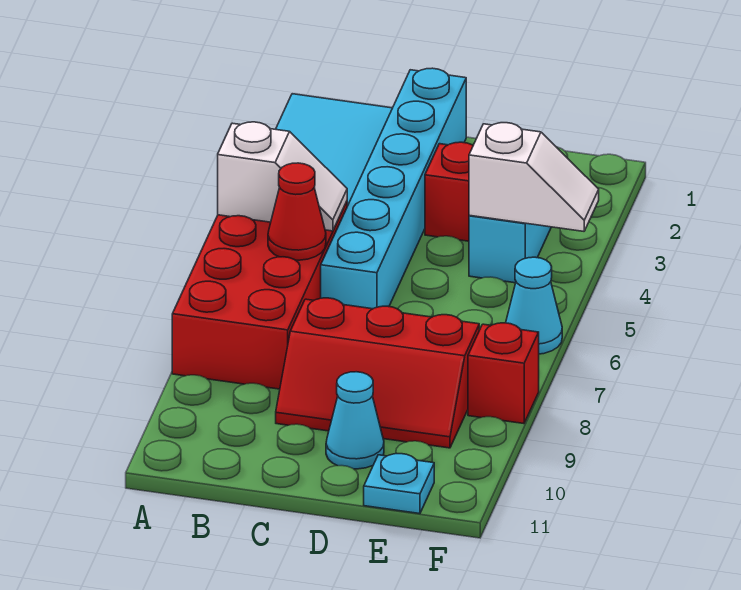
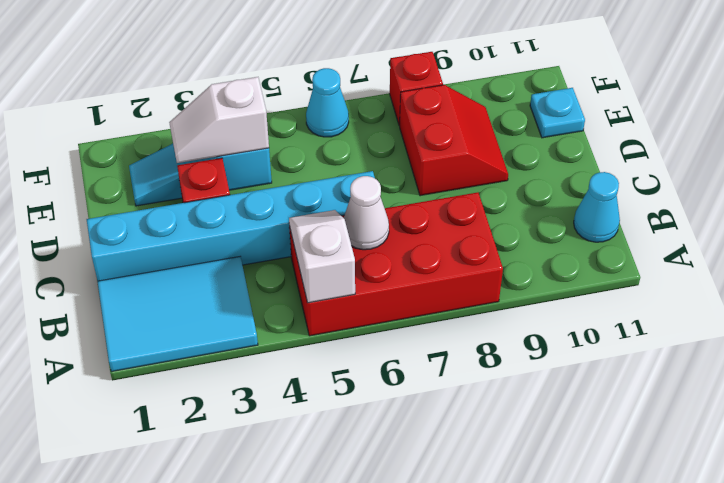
red cone B6 level 2 -> white cone B6 level 2
red slope C8:E9 level 1 top 8 -> red slope D8:E9 level 1 top 8
cyan cone D10 level 1 -> cyan cone B11 level 1
white slope E4:F4 level 2 top E -> white slope E3:E4 level 2 top 4

